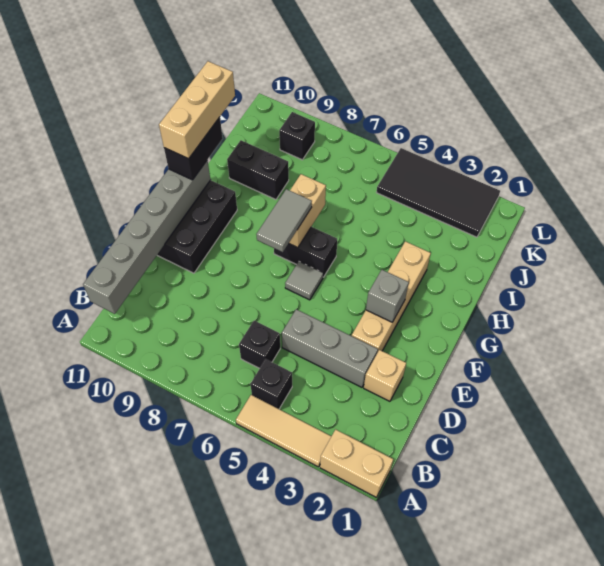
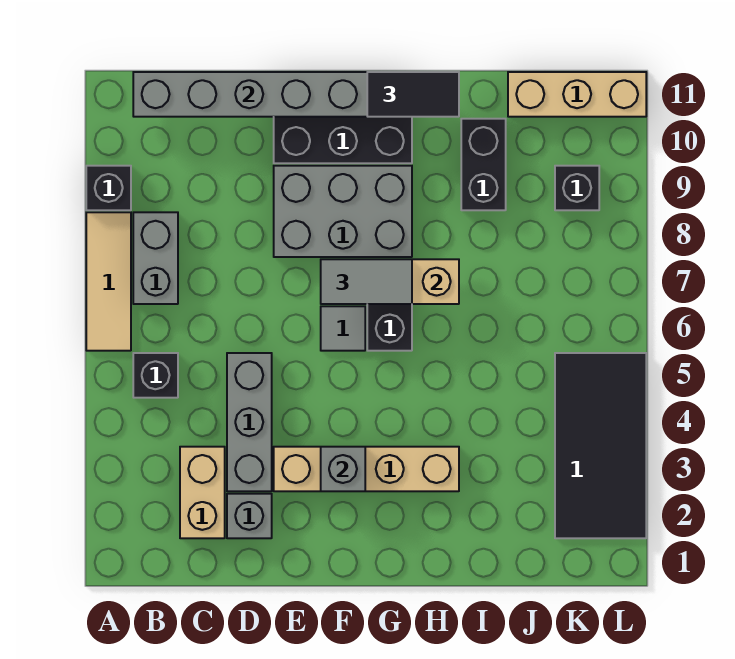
tan brick A1:A2 level 1 -> tan brick C2:C3 level 1
tan tile A3:A5 level 1 -> tan tile A6:A8 level 1
none -> grey brick B7:B8 level 1
black brick C6 level 1 -> black brick A9 level 1
tan brick D2 level 1 -> grey brick D2 level 1
none -> grey brick E8:G9 level 1
black brick G11:H11 level 3 -> black tile G11:H11 level 3
tan brick G11:I11 level 4 -> tan brick J11:L11 level 1

